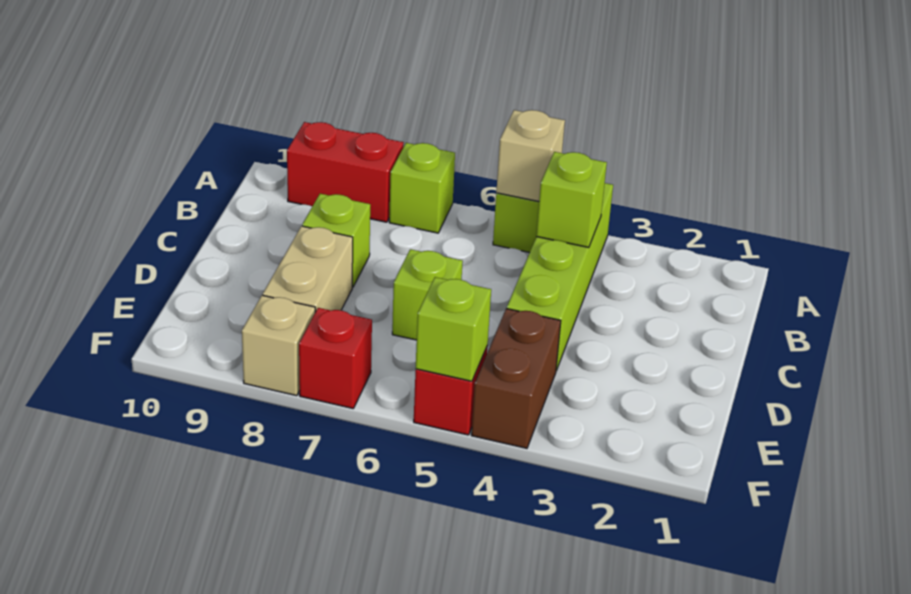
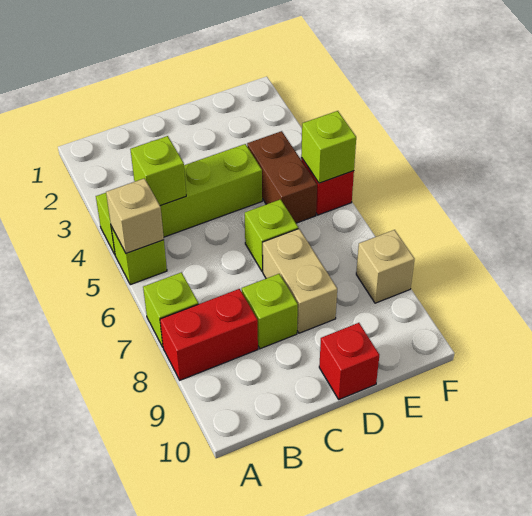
red brick A8:A9 level 1 -> red brick A8:B8 level 1
tan brick D8:E8 level 1 -> tan brick D7:D8 level 1
brown brick E4:F4 level 1 -> brown brick E4:E5 level 1
red brick F7 level 1 -> red brick D10 level 1

